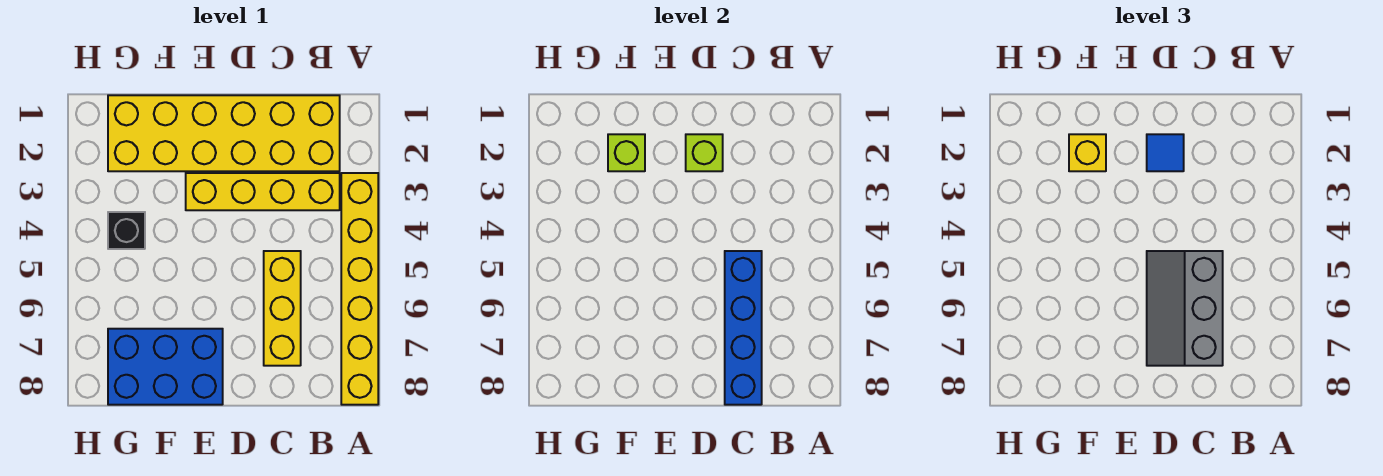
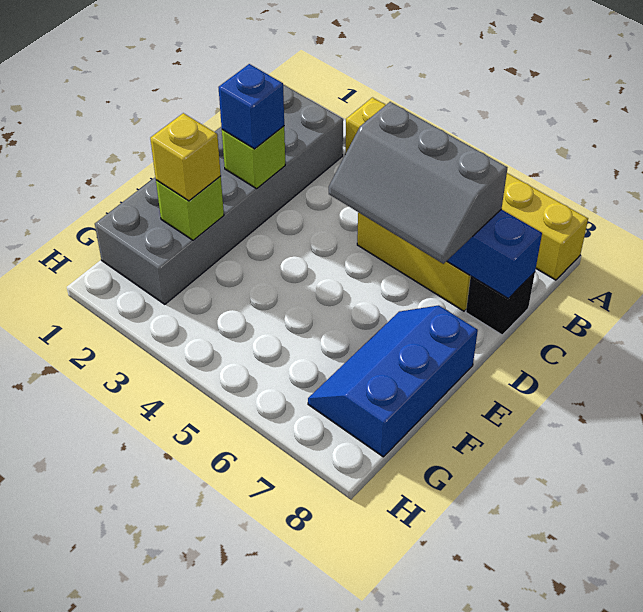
yellow brick B1:G2 level 1 -> grey brick B1:G2 level 1
yellow brick B3:E3 level 1 -> none
blue tile D2 level 3 -> blue brick D2 level 3
blue brick E7:G8 level 1 -> blue slope E7:G8 level 1 top 8
black brick G4 level 1 -> black brick C8 level 1

